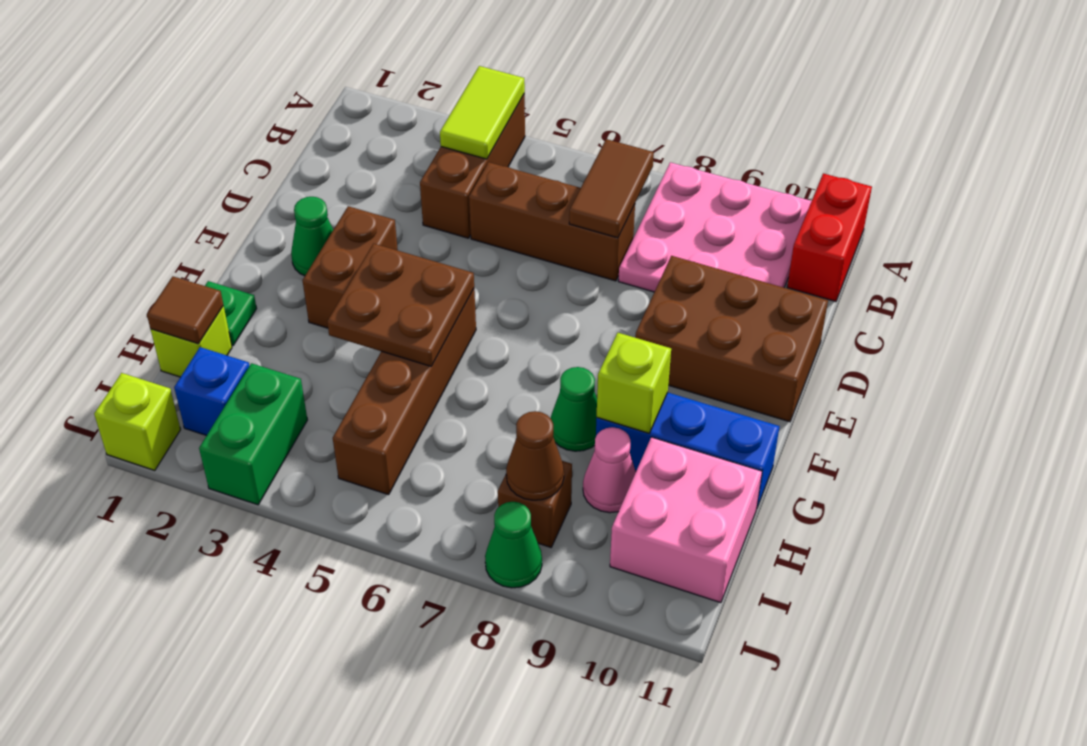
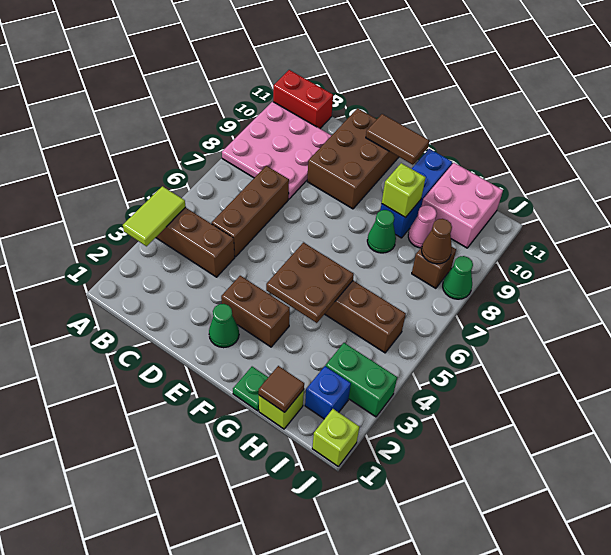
lime tile A4:B4 level 2 -> lime tile A3:A4 level 2
brown tile B7:C7 level 2 -> brown tile E11:F11 level 2

